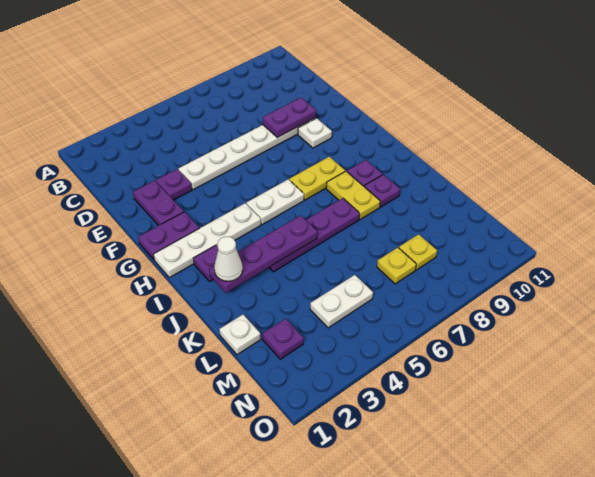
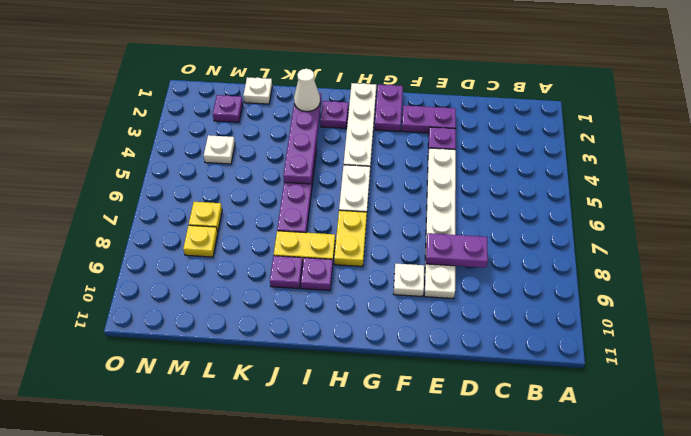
purple plate E8:E9 level 2 -> purple plate D8:E8 level 2
white plate M4:M5 level 1 -> white plate M4 level 1

